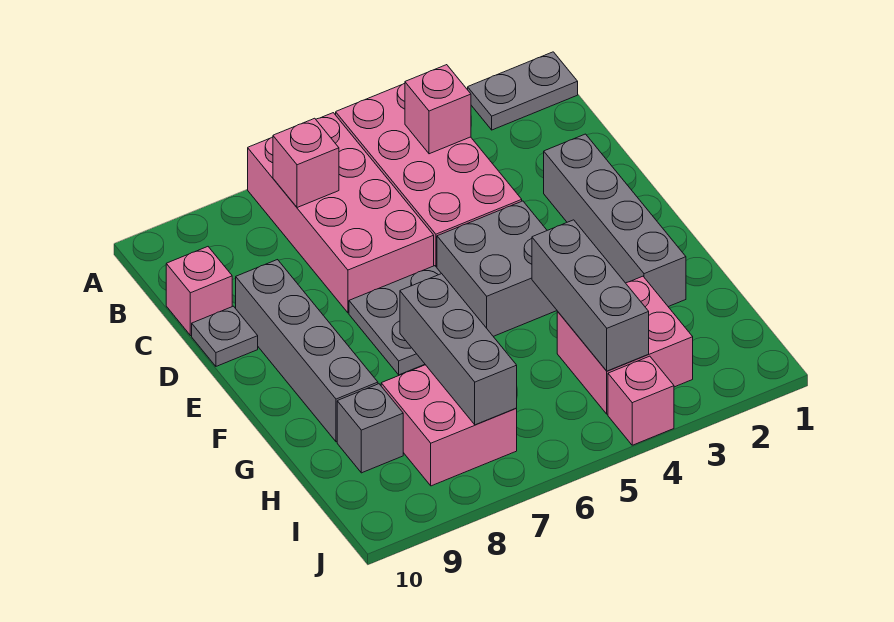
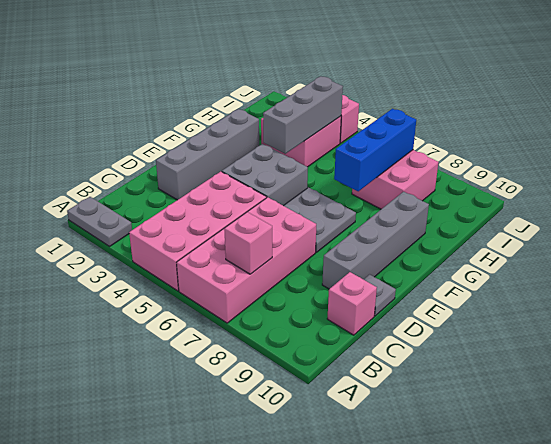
pink brick B4 level 2 -> none
grey brick G7:I7 level 2 -> blue brick G7:I7 level 2
grey brick H9 level 1 -> none

